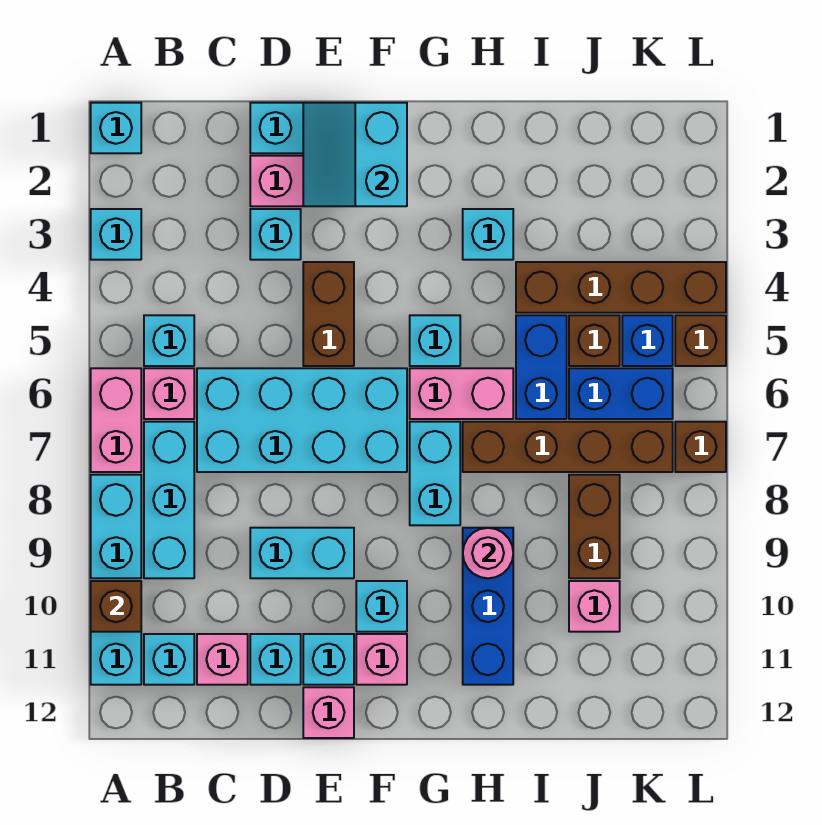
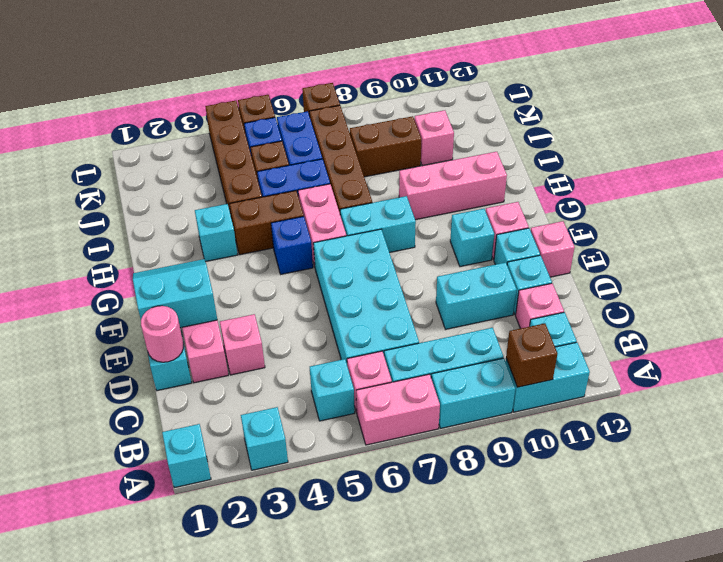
cyan brick D3 level 1 -> pink brick D3 level 1
cyan brick D9:E9 level 1 -> cyan brick D9:D10 level 1
cyan slope E1:F2 level 2 top F -> cyan slope E1:F2 level 2 top E
brown brick E4:E5 level 1 -> brown brick H4:H5 level 1
cyan brick G5 level 1 -> blue brick G5 level 1
blue brick H9:H11 level 1 -> pink brick H9:H11 level 1
pink round brick H9 level 2 -> pink round brick D1 level 2

